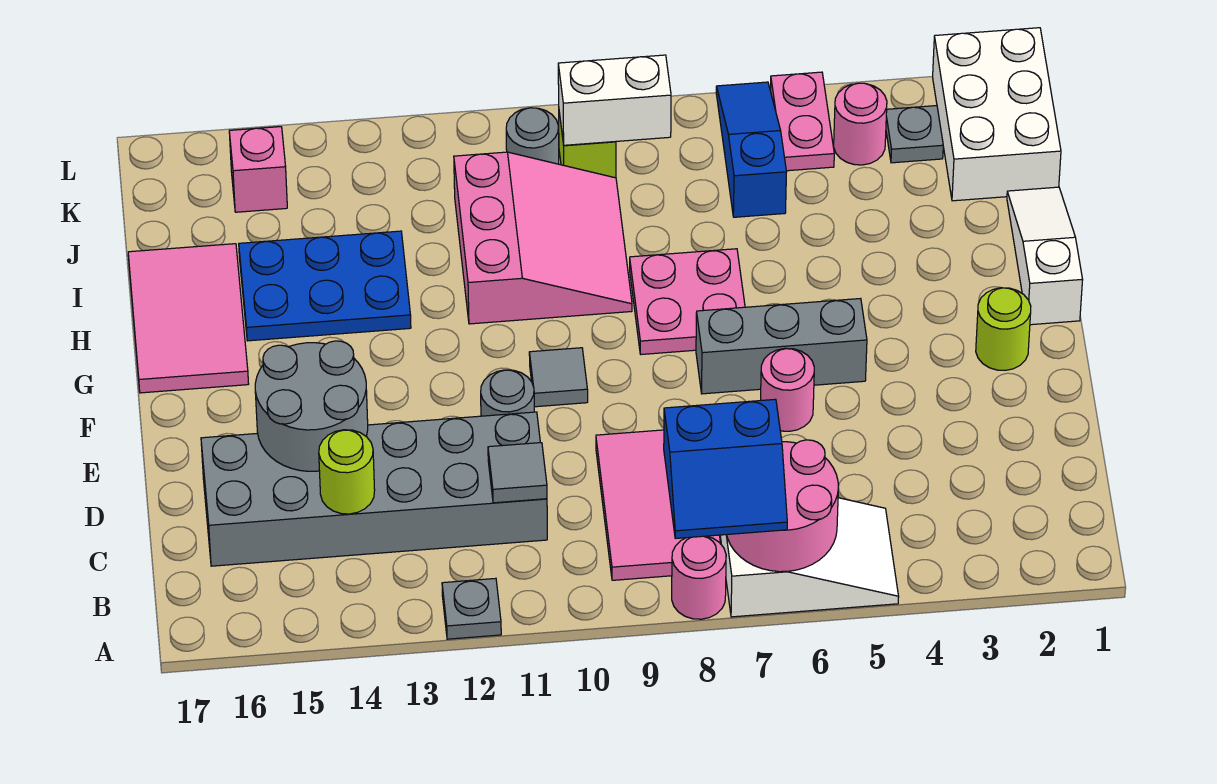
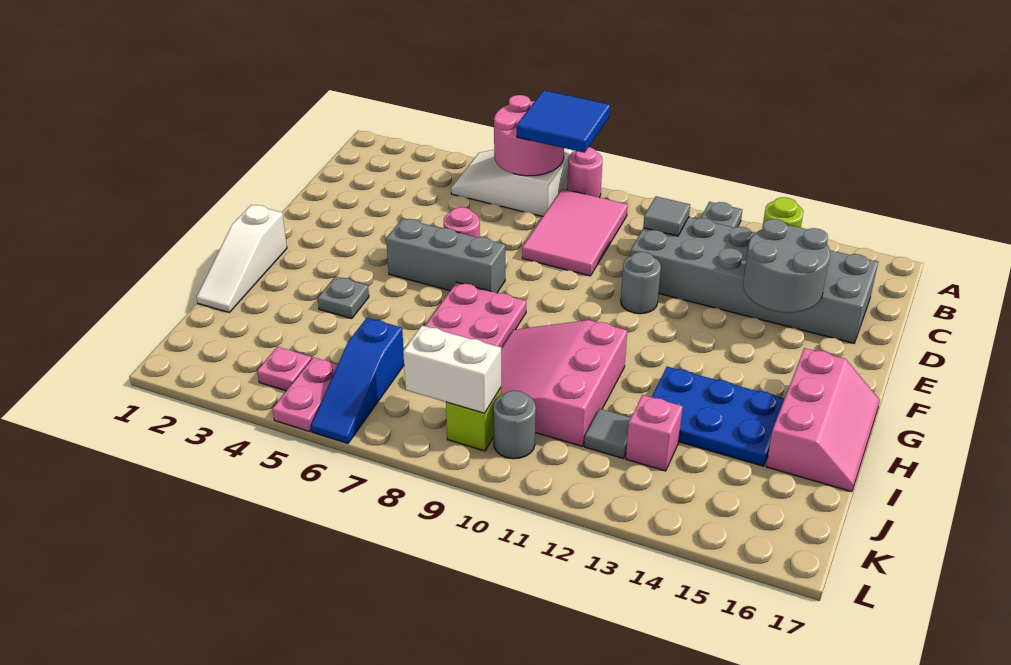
blue slope A7:B8 level 3 top B -> blue tile A7:B8 level 3
lime round brick F2 level 1 -> none
grey tile F10 level 1 -> grey tile J12 level 1
pink tile G16:I17 level 1 -> pink slope G16:I17 level 1 top 16
white brick J1:L2 level 1 -> none
grey plate K3 level 1 -> grey plate H4 level 1
pink round brick K4 level 1 -> pink plate K4 level 1
pink brick K15 level 1 -> pink brick J13 level 1

